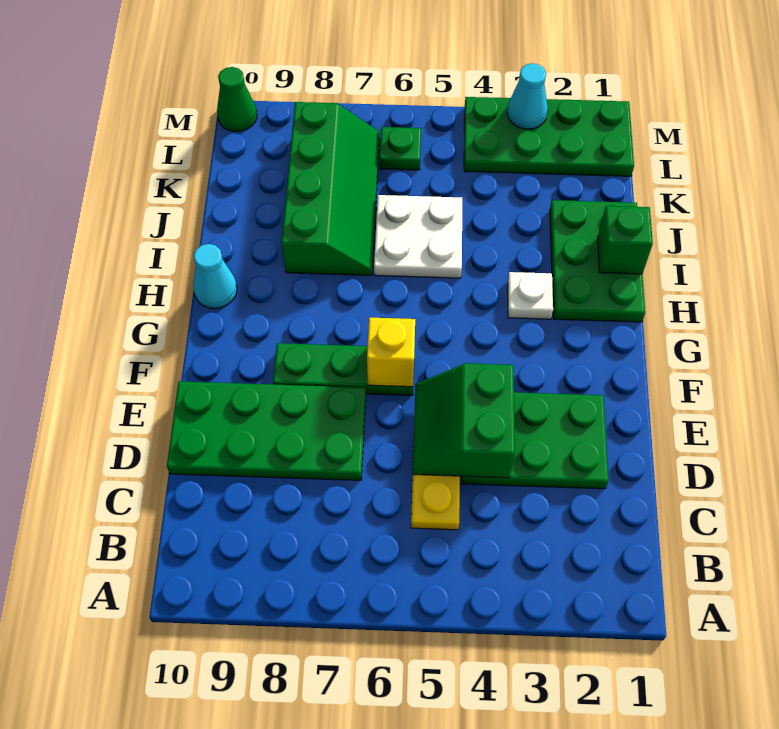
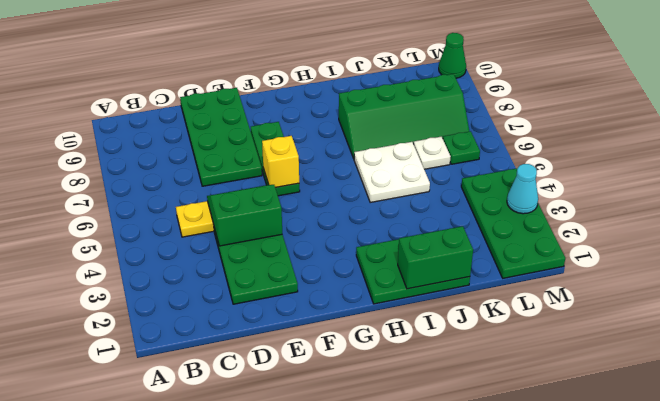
white plate H3 level 1 -> white plate K6 level 1
cyan cone H10 level 1 -> none
green brick I1 level 2 -> green brick I1:J1 level 2

